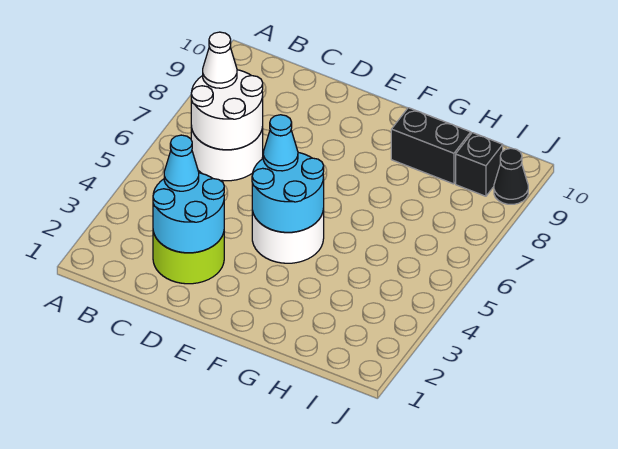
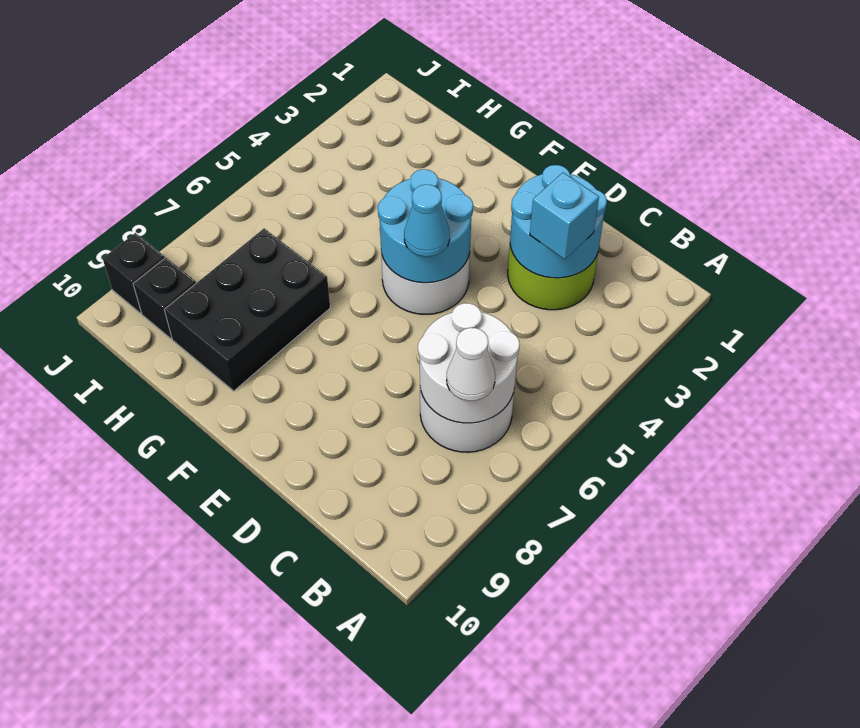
cyan cone C3 level 3 -> cyan brick C3 level 3
black brick G9:H9 level 1 -> black brick G7:H9 level 1
black cone J9 level 1 -> black brick J9 level 1

